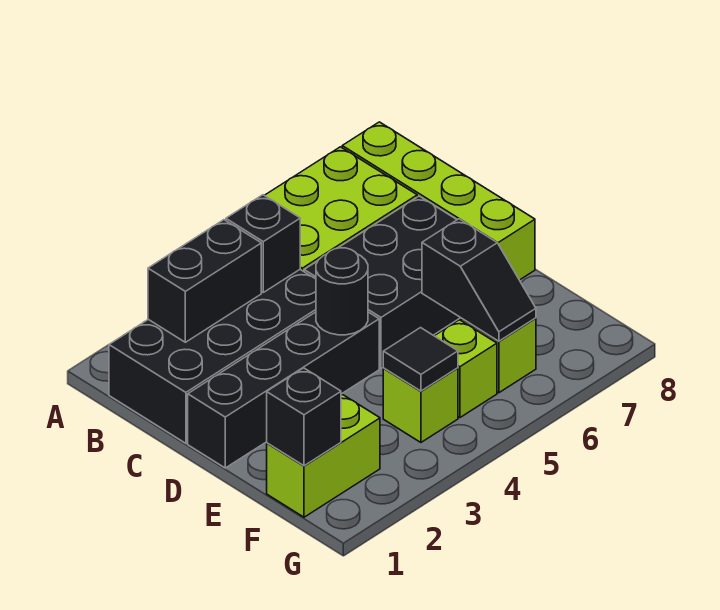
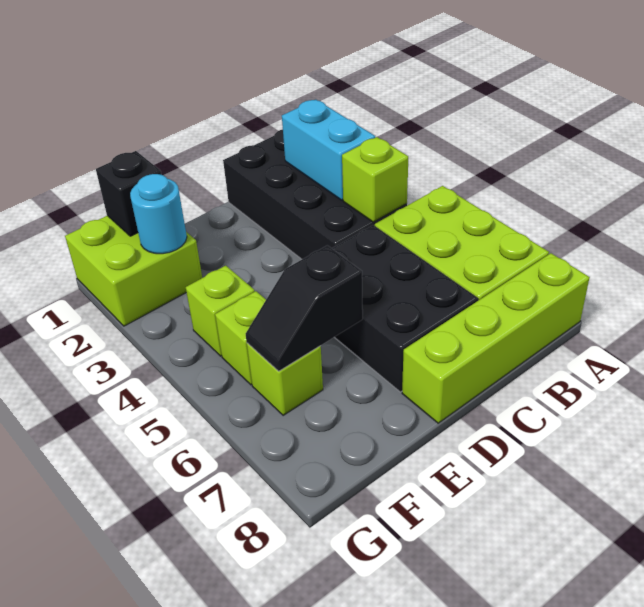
black brick B2:B3 level 2 -> cyan brick B2:B3 level 2
black brick B4 level 2 -> lime brick B4 level 2
black brick D1:D4 level 1 -> none
black round brick D4 level 2 -> none
lime brick F1:F2 level 1 -> lime brick F1:G2 level 1
none -> cyan round brick F2 level 2
black tile F4 level 2 -> none

